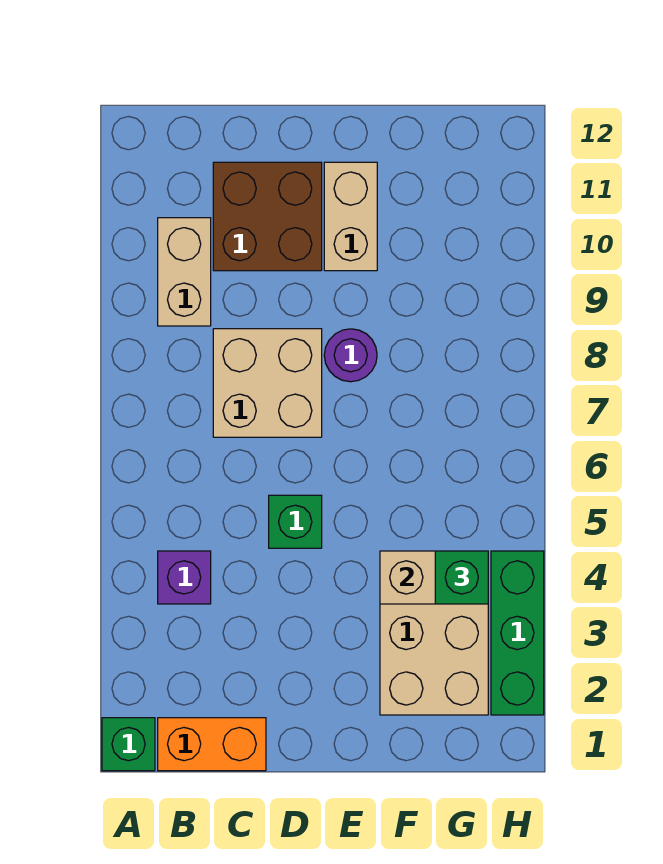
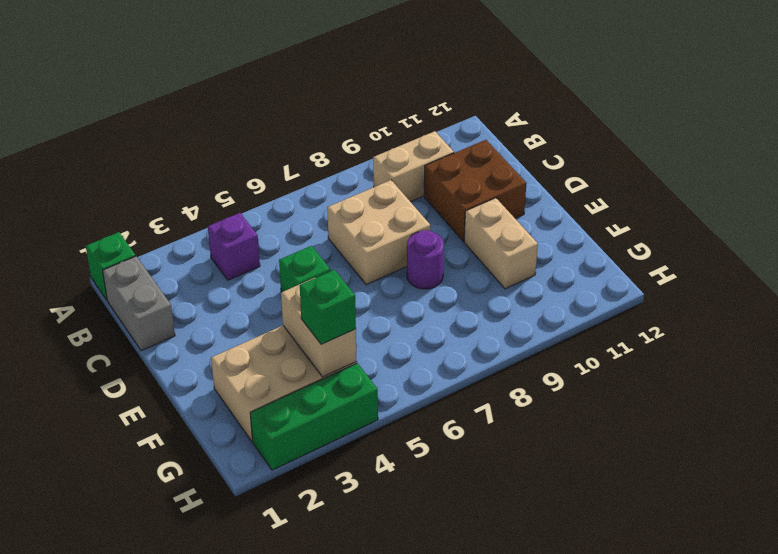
orange brick B1:C1 level 1 -> grey brick B1:C1 level 1
tan brick E10:E11 level 1 -> tan brick E10:F10 level 1

